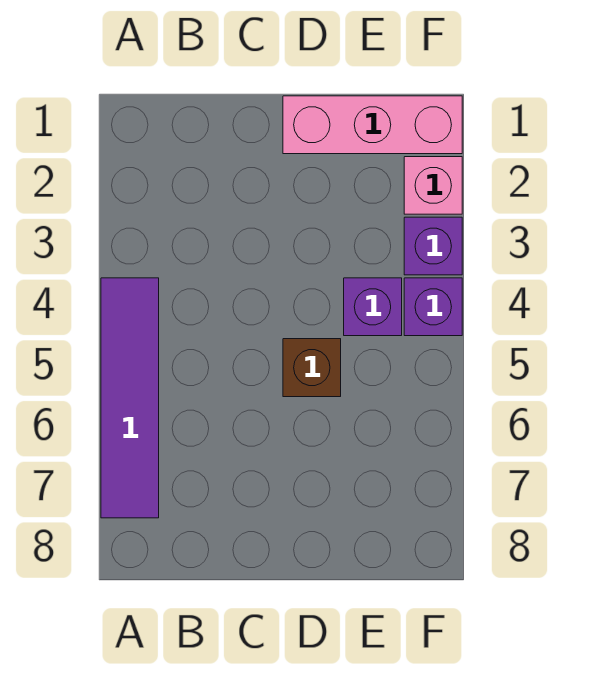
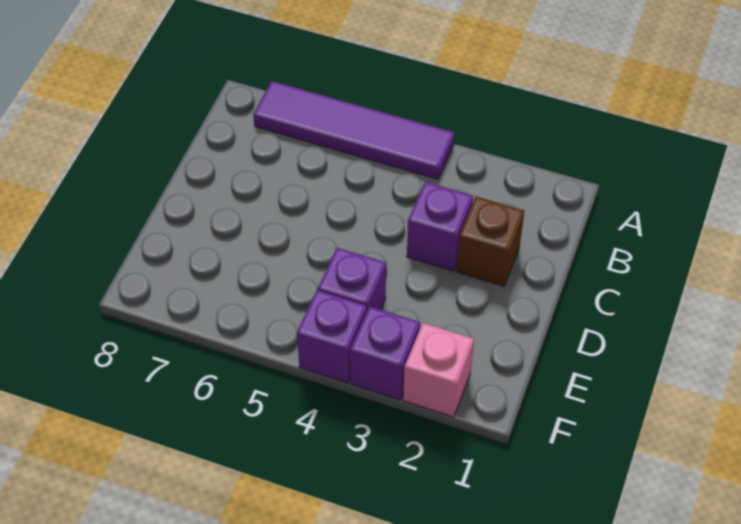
none -> purple brick C3 level 1
pink brick D1:F1 level 1 -> none
brown brick D5 level 1 -> brown brick C2 level 1

